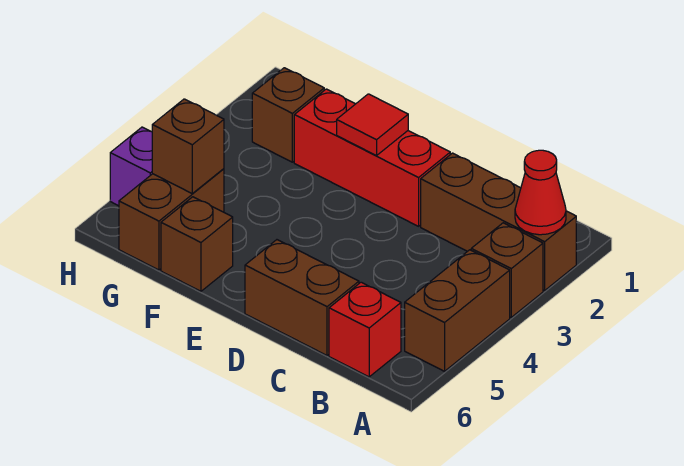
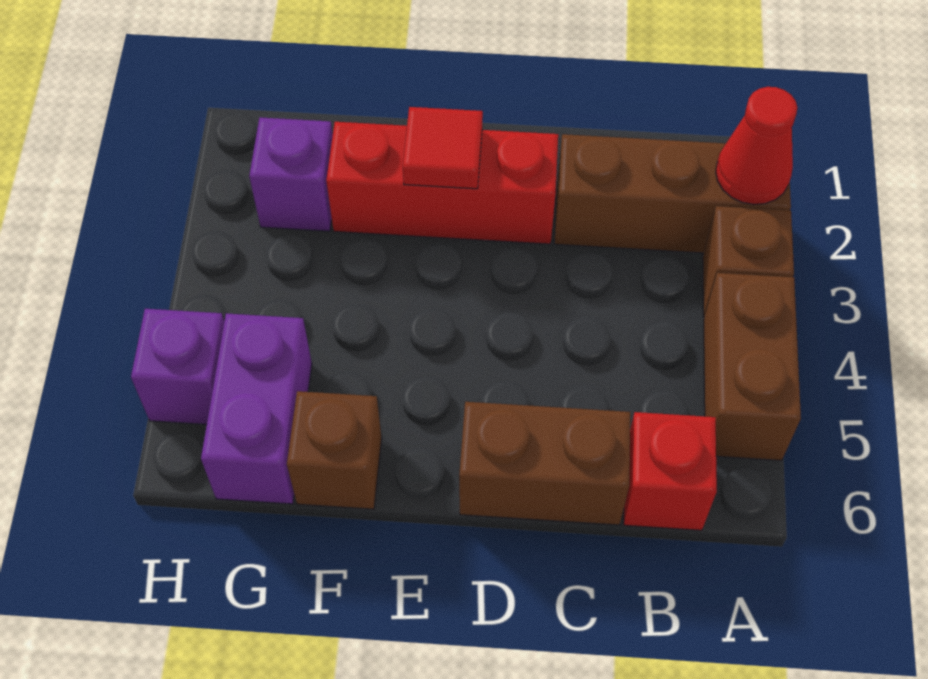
brown brick G2 level 1 -> purple brick G2 level 1
brown brick G5:G6 level 1 -> purple brick G5:G6 level 1
brown brick G5 level 2 -> none

